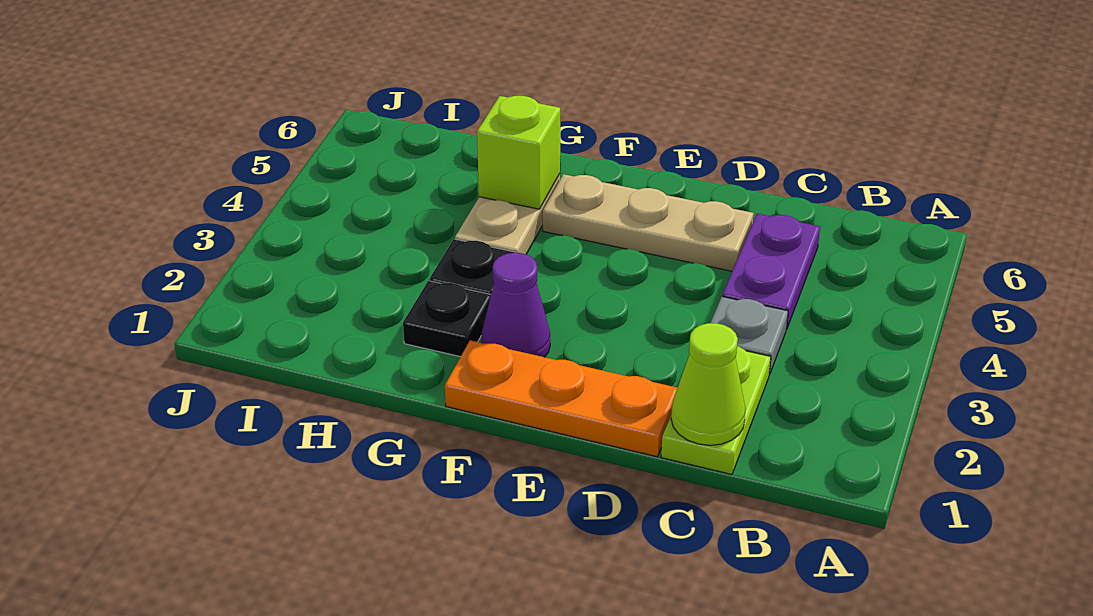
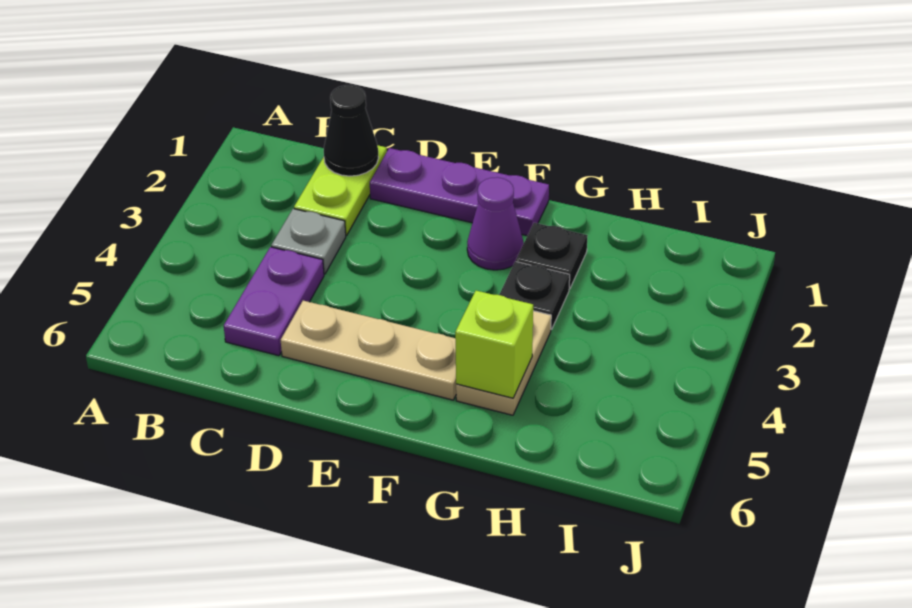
lime cone C1 level 2 -> black cone C1 level 2
orange plate D1:F1 level 1 -> purple plate D1:F1 level 1

